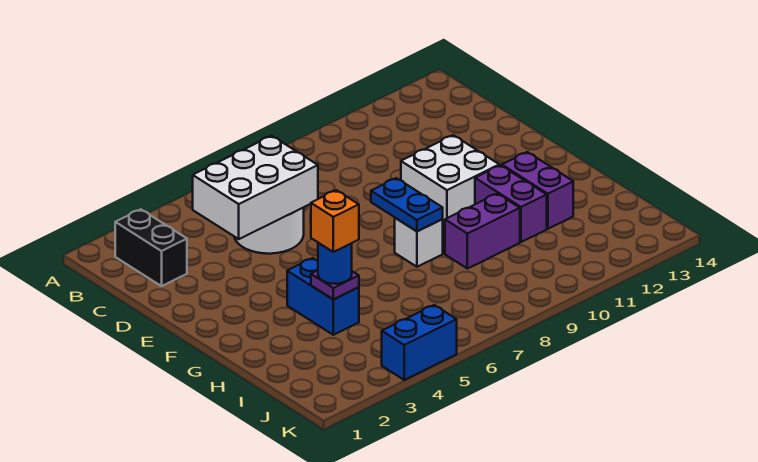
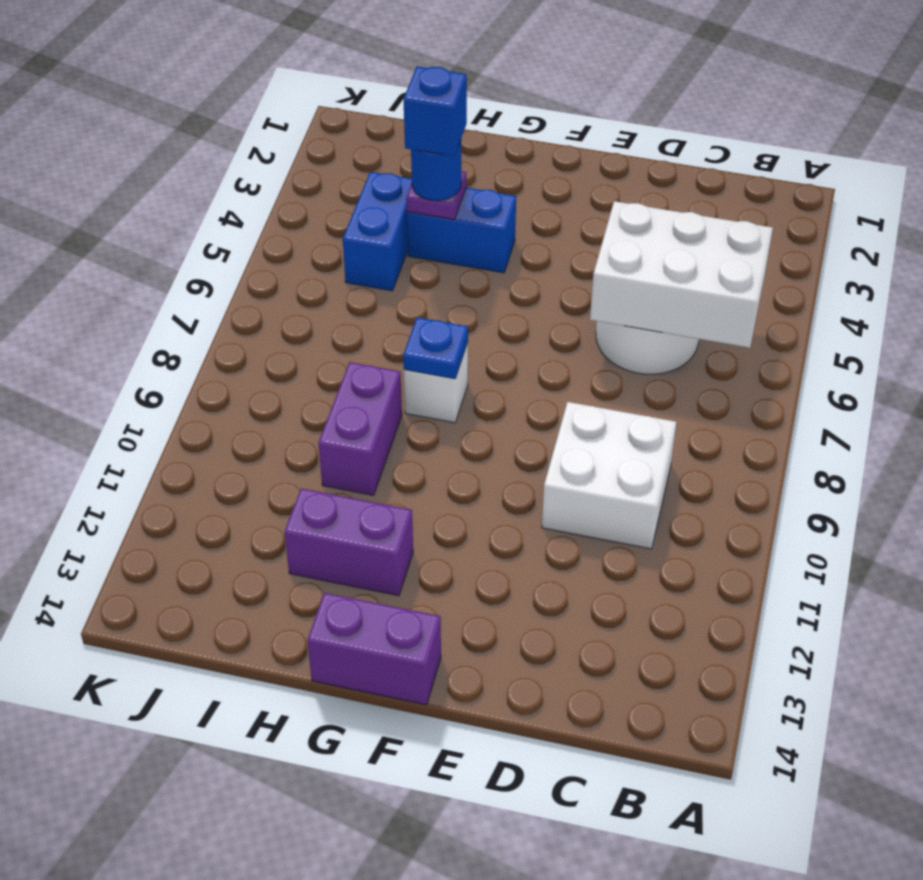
black brick B2:C2 level 1 -> none
white brick C4:D6 level 2 -> white brick B5:D6 level 2
white brick E10:F11 level 1 -> white brick C9:D10 level 1
blue plate F8:G8 level 2 -> blue plate G8 level 2
purple brick G11:H11 level 1 -> purple brick F14:G14 level 1
orange brick H4 level 4 -> blue brick H4 level 4
blue brick K4:K5 level 1 -> blue brick I4:I5 level 1

